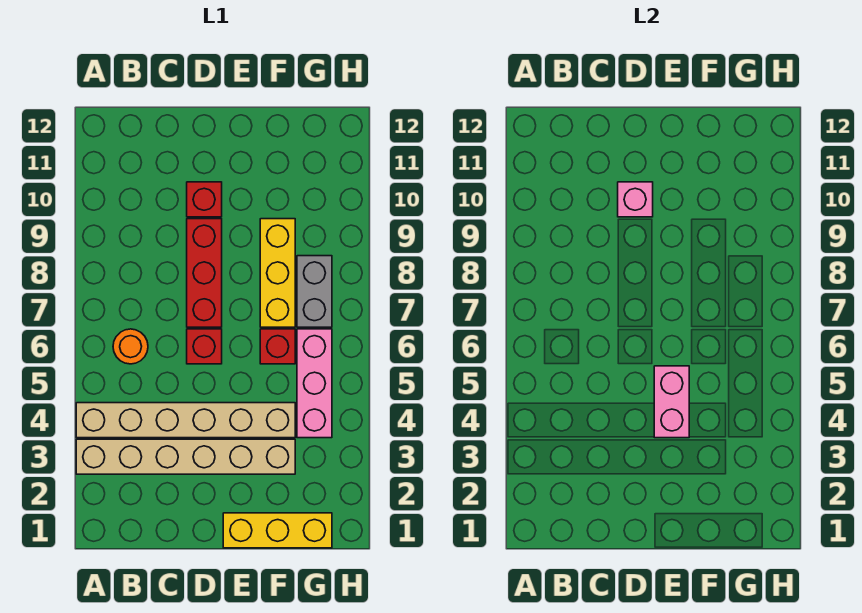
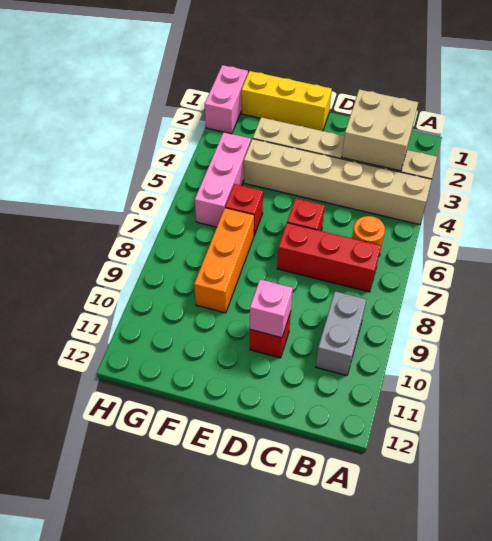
none -> tan brick B2:C3 level 2
red brick D7:D9 level 1 -> red brick B7:D7 level 1
pink brick E4:E5 level 2 -> pink brick H1:H2 level 1
yellow brick F7:F9 level 1 -> orange brick F7:F9 level 1
grey brick G7:G8 level 1 -> grey brick B9:B10 level 1

